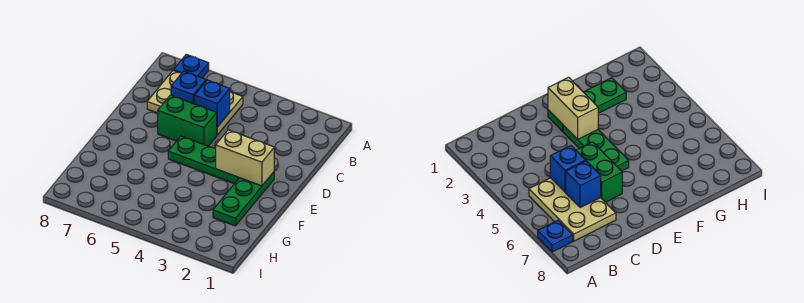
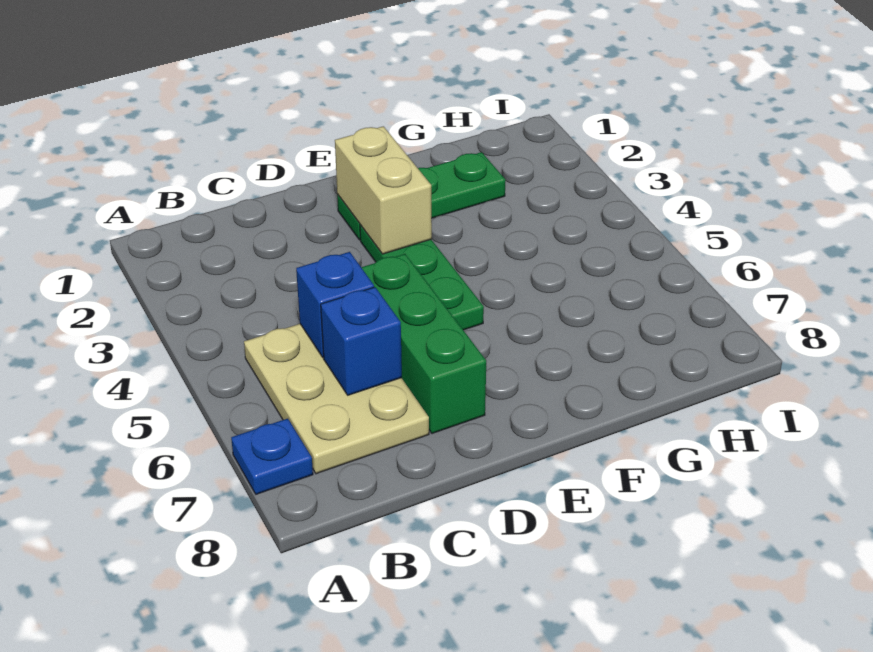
green brick D5:D6 level 1 -> green brick D5:D7 level 1

